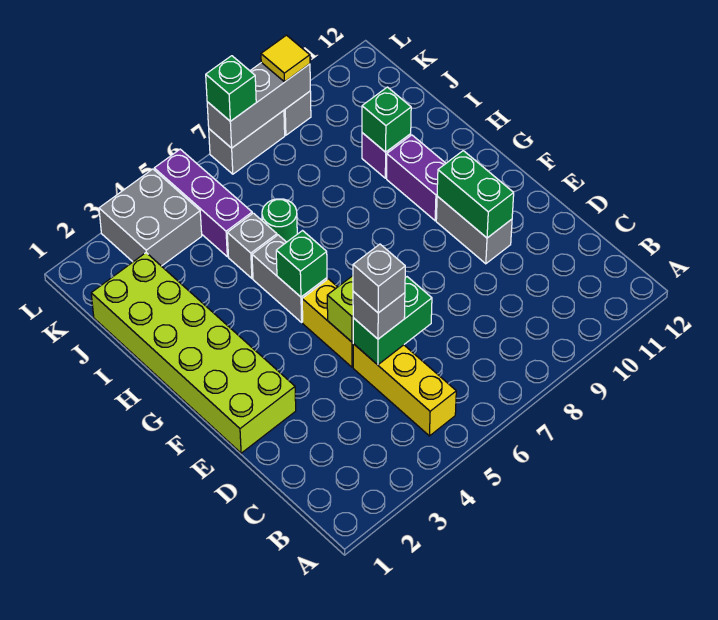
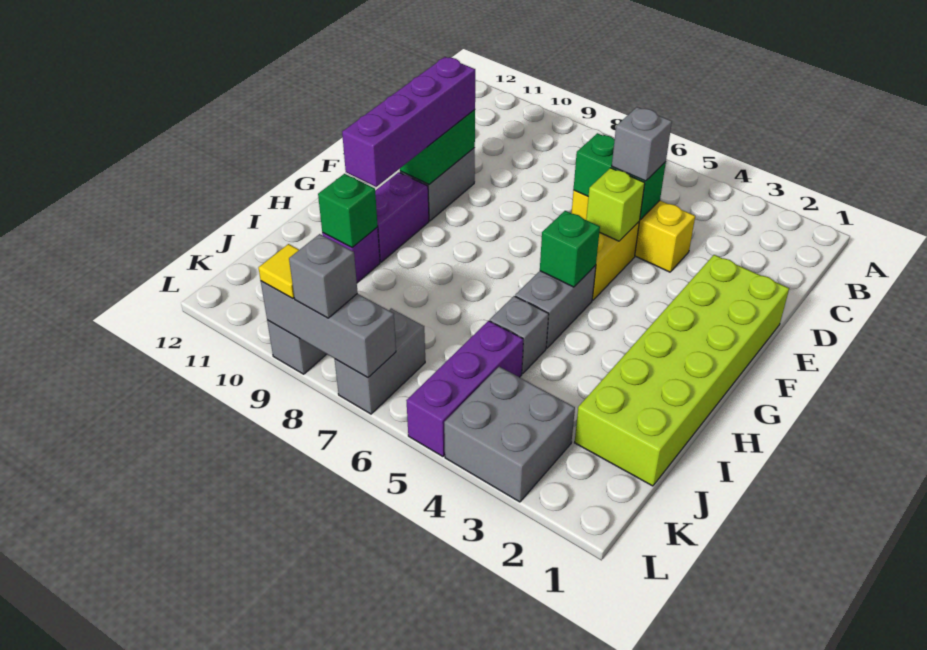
yellow brick B5:D5 level 1 -> yellow brick D4:D6 level 1
grey brick D5 level 4 -> grey brick L8 level 3
none -> purple brick E10:H10 level 3
green round brick I6 level 1 -> none
grey brick L7:L8 level 1 -> grey brick K7:L7 level 1
green brick L7 level 3 -> none

